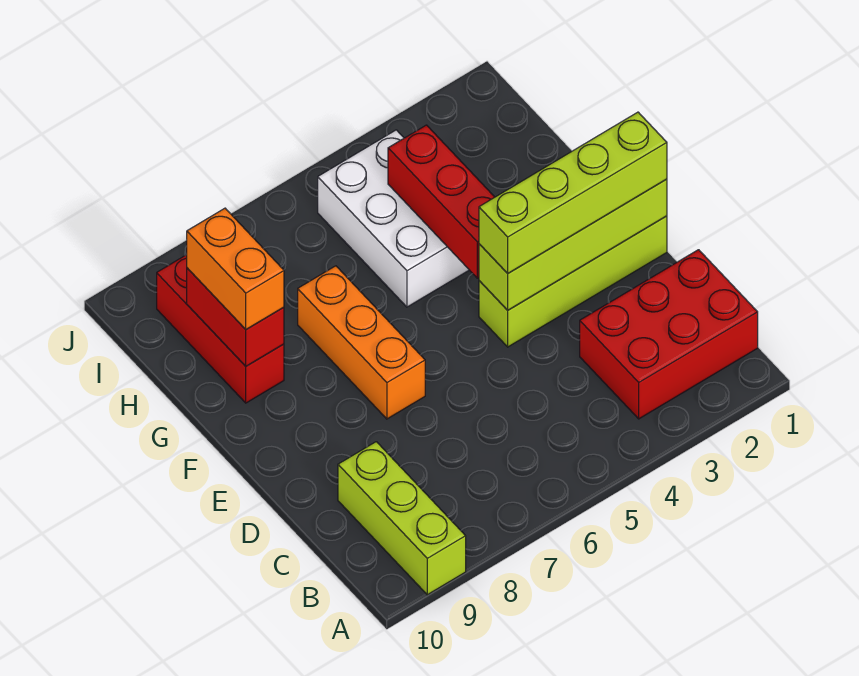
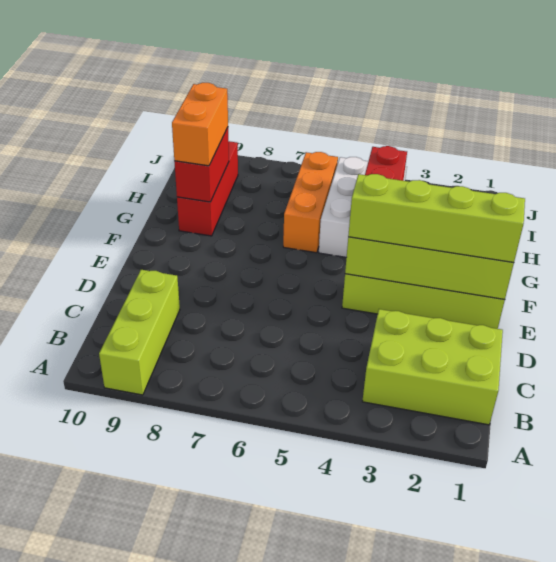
red brick B1:C3 level 1 -> lime brick B1:C3 level 1
orange brick E7:G7 level 1 -> orange brick G6:I6 level 1

